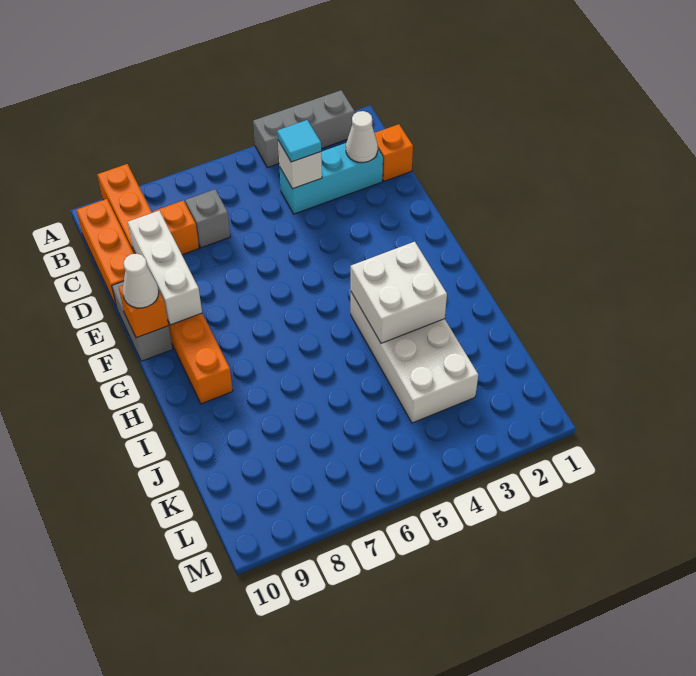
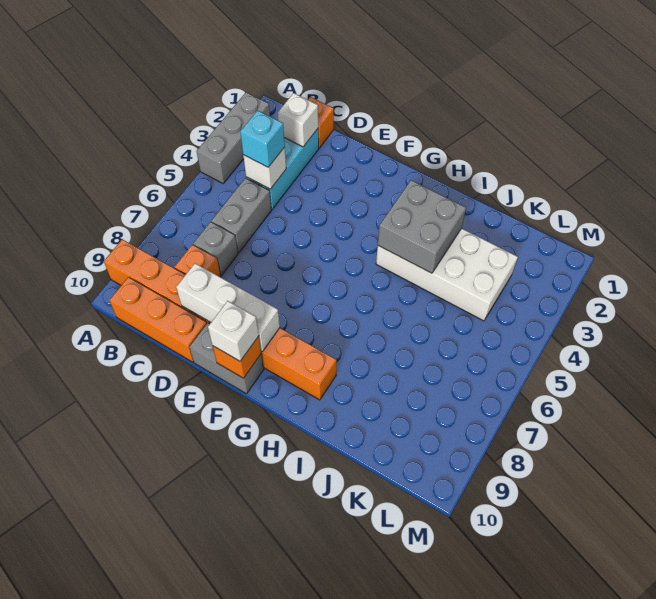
white cone C2 level 2 -> white brick C2 level 2
cyan tile C4 level 3 -> cyan brick C4 level 3
none -> grey brick C5:C6 level 1
white cone F10 level 3 -> white brick F10 level 3
white brick H3:I4 level 2 -> grey brick H3:I4 level 2

